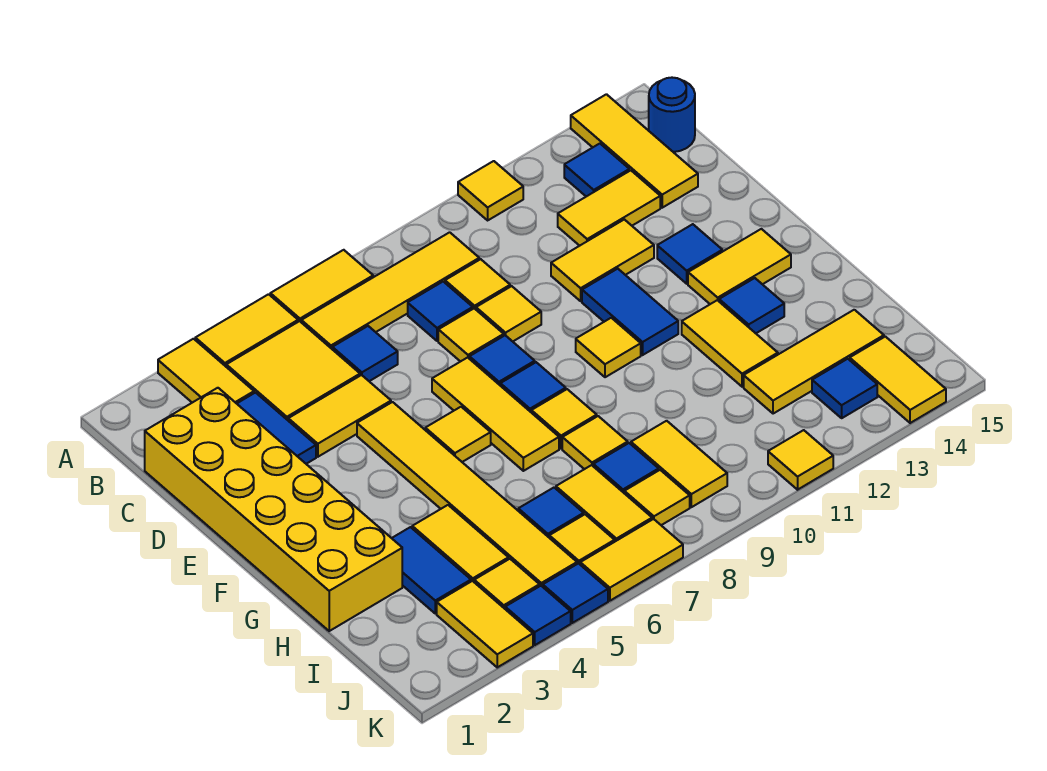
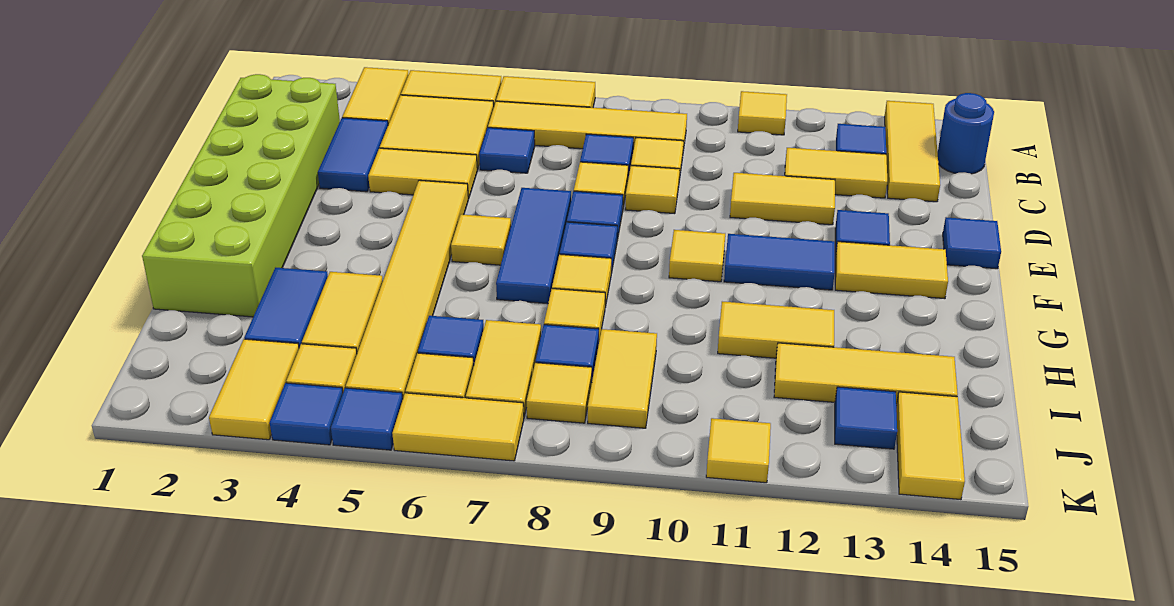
yellow brick C1:H2 level 1 -> lime brick C1:H2 level 1
yellow tile E7:G7 level 1 -> blue tile E7:G7 level 1
blue tile E11:F11 level 1 -> blue tile F11:F12 level 1
yellow tile G12:H12 level 1 -> yellow tile H11:H12 level 1
blue tile G13 level 1 -> blue tile E15 level 1

